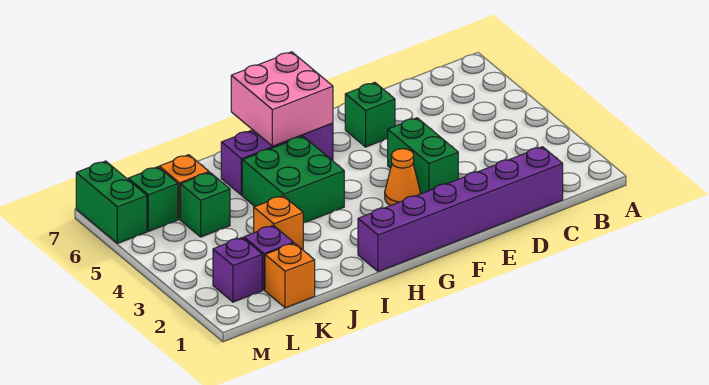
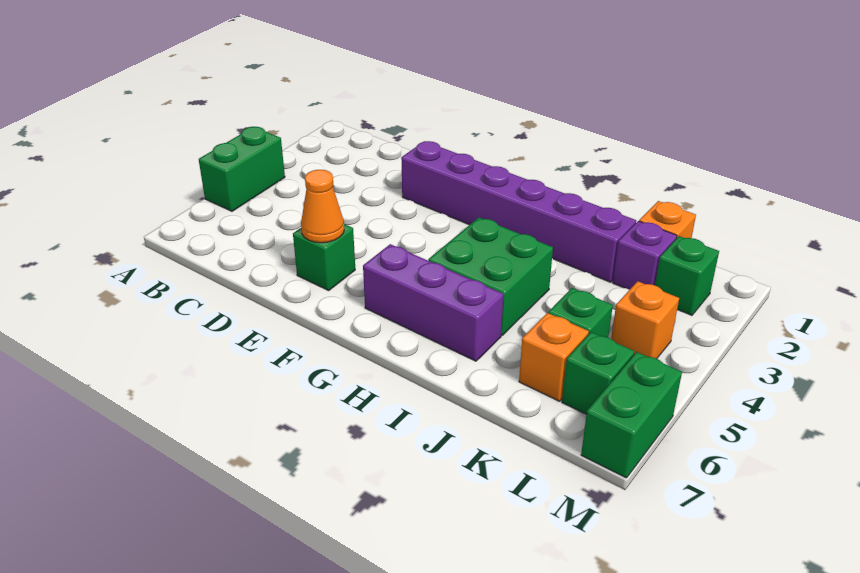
purple brick C1:H1 level 1 -> purple brick E2:J2 level 1
green brick E3:E4 level 1 -> green brick A4:A5 level 1
orange cone F3 level 1 -> orange cone E6 level 2
pink brick G6:H7 level 2 -> none
orange brick J3 level 1 -> orange brick L4 level 1
purple brick L2 level 1 -> green brick L2 level 1

